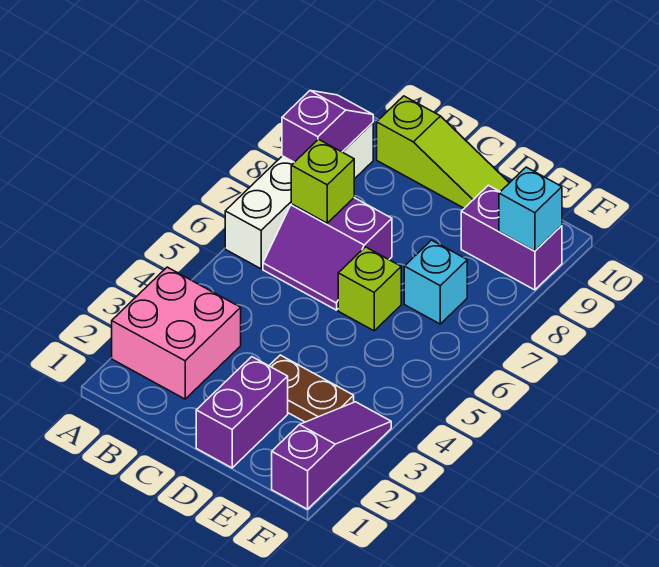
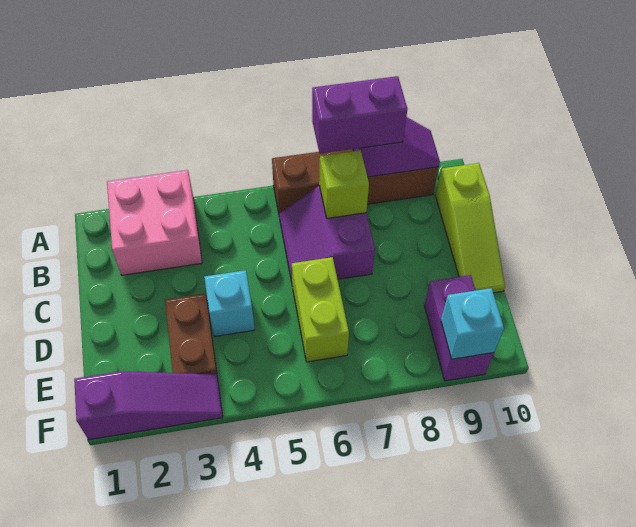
white brick A6:A9 level 1 -> brown brick A6:A9 level 1
purple brick D1:D2 level 1 -> purple brick A7:A8 level 3
lime brick D6 level 1 -> lime brick D6:E6 level 1
cyan brick E7 level 1 -> cyan brick D4 level 1

